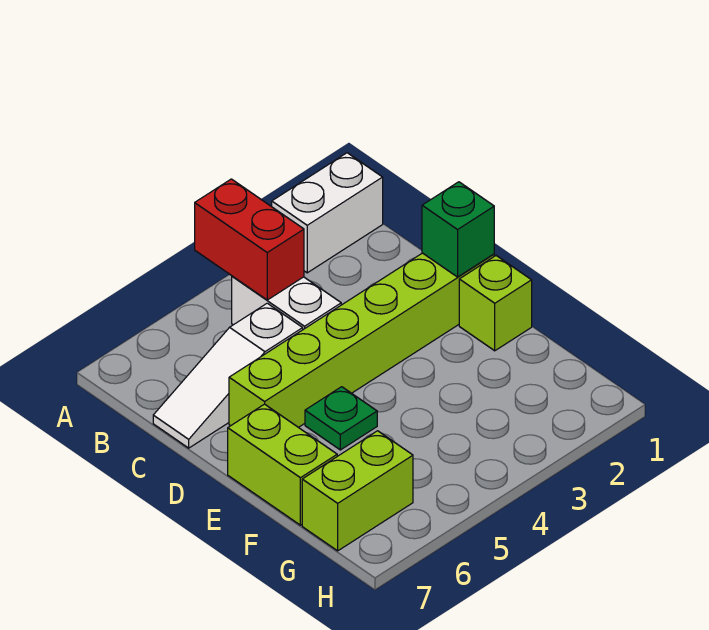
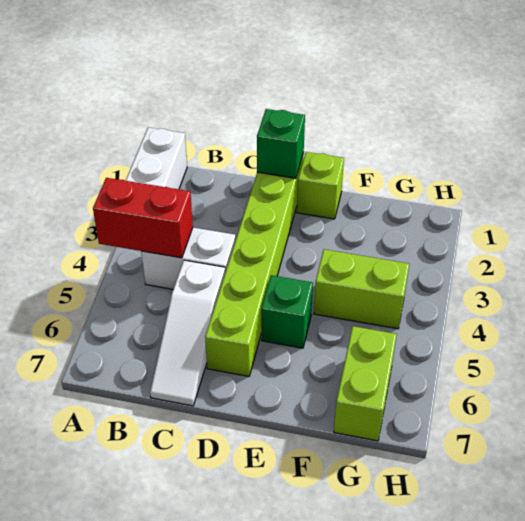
green plate E5 level 1 -> green brick E5 level 1
lime brick E7:F7 level 1 -> lime brick F4:G4 level 1

